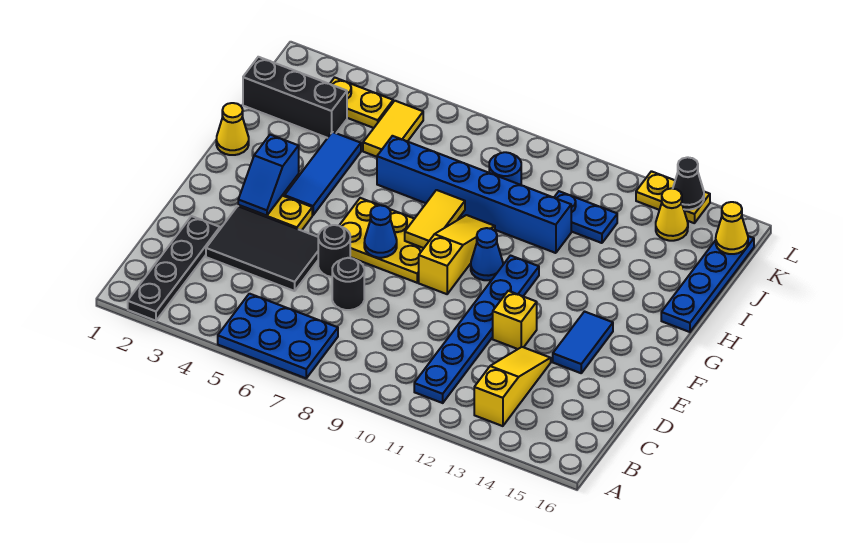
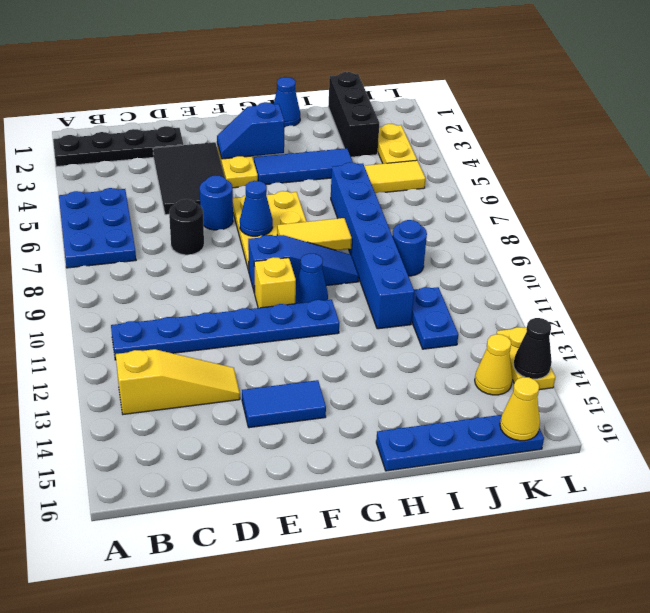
black round brick E6 level 1 -> blue round brick E6 level 1
yellow brick E12 level 1 -> yellow brick F10 level 1
yellow slope F9:H9 level 1 top F -> blue slope F9:H9 level 1 top F
yellow cone H1 level 1 -> blue cone H1 level 1

